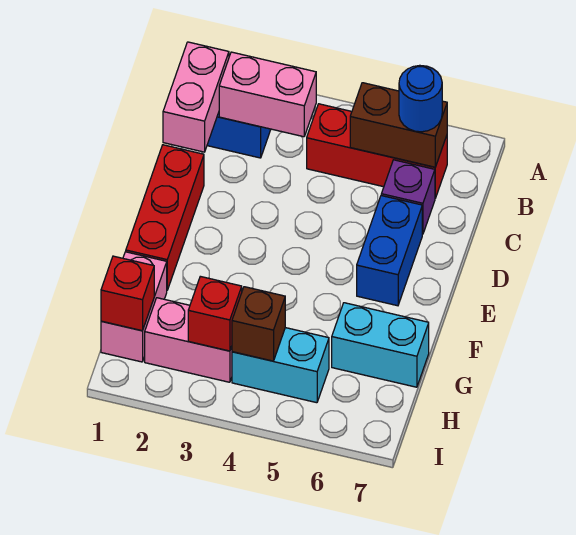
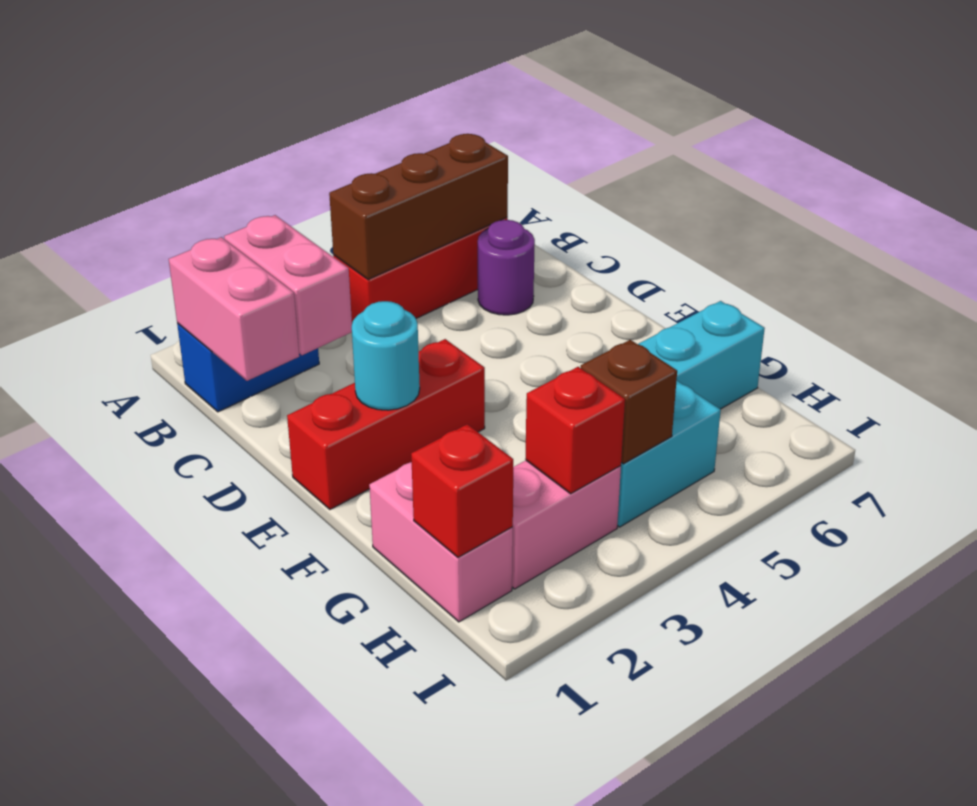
pink brick B2:B3 level 2 -> pink brick B2:C2 level 2
brown brick B5:B6 level 2 -> brown brick B4:B6 level 2
blue round brick B6 level 3 -> none
purple brick C6 level 1 -> purple round brick C6 level 1
red brick D1:F1 level 1 -> red brick E1:E3 level 1
blue brick D6:E6 level 1 -> none
none -> cyan round brick E2 level 2

